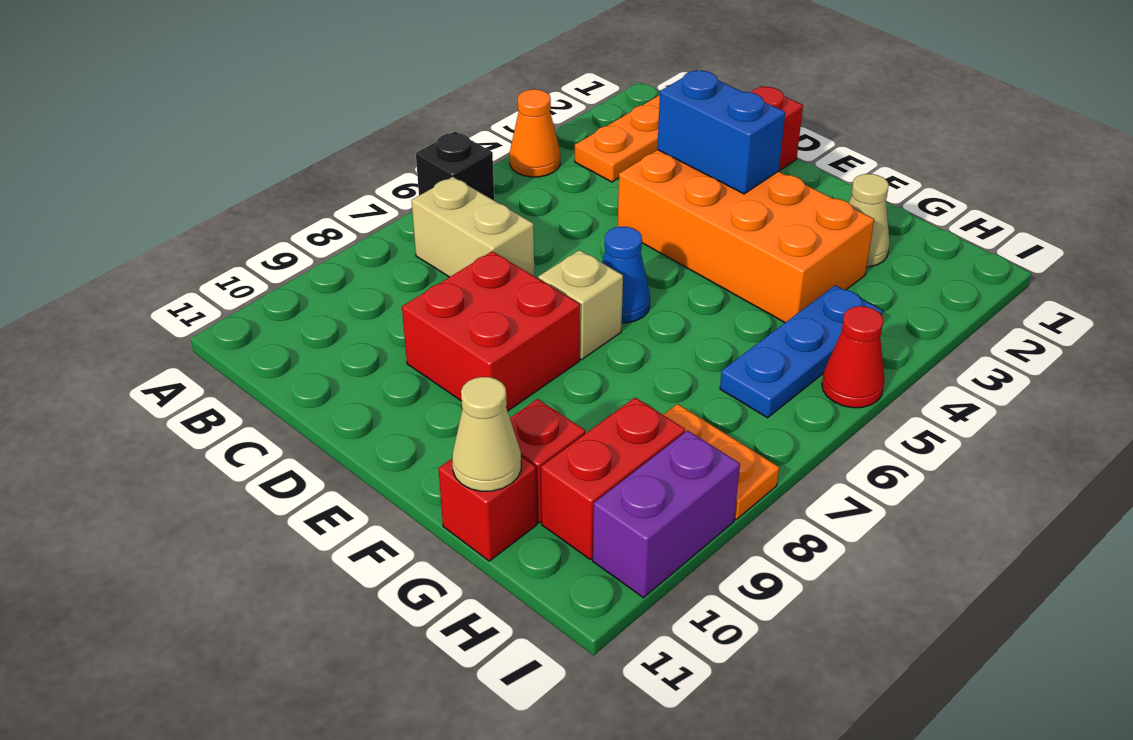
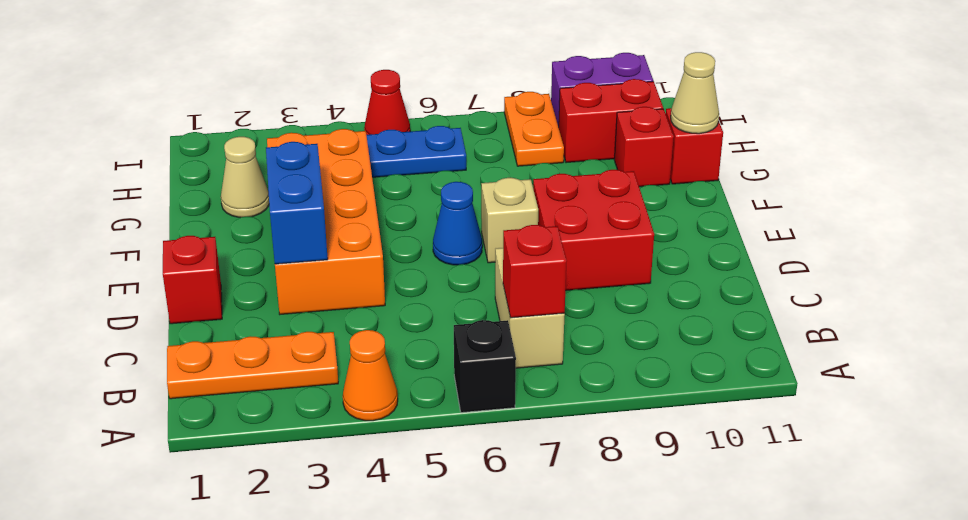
none -> red brick B7 level 2

